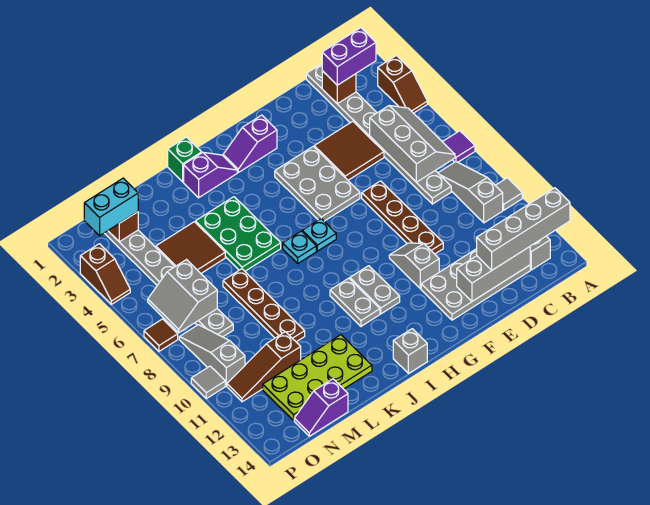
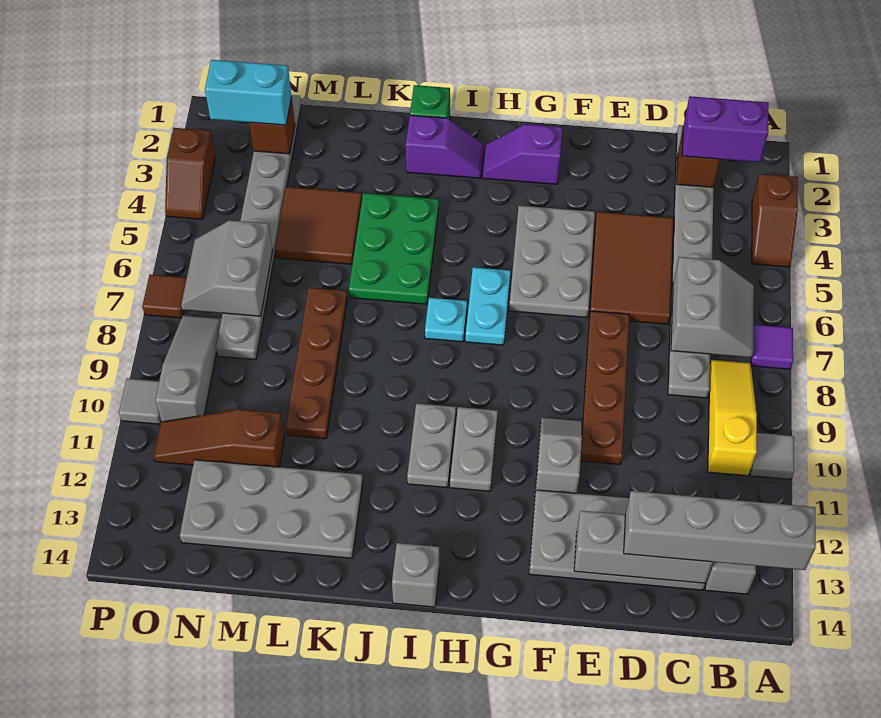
grey slope B5:C7 level 2 top C -> grey slope B6:C7 level 2 top C
grey slope B8:B10 level 1 top 10 -> yellow slope B8:B10 level 1 top 10
brown tile D4:E5 level 1 -> brown tile D4:E6 level 1
cyan plate H7 level 1 -> cyan plate H6:H7 level 1
lime plate K12:N13 level 1 -> grey plate K12:N13 level 1
purple slope M14:N14 level 1 top M -> none

